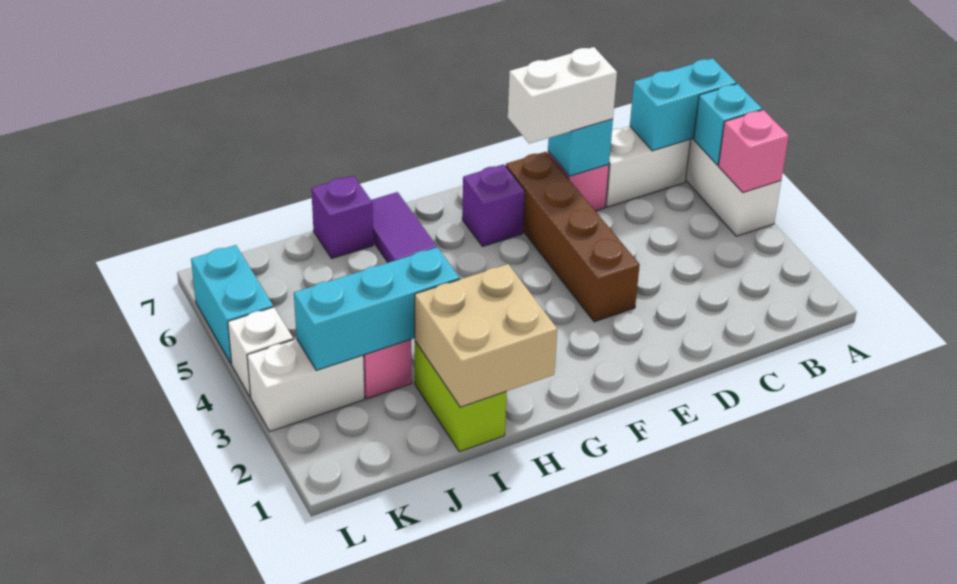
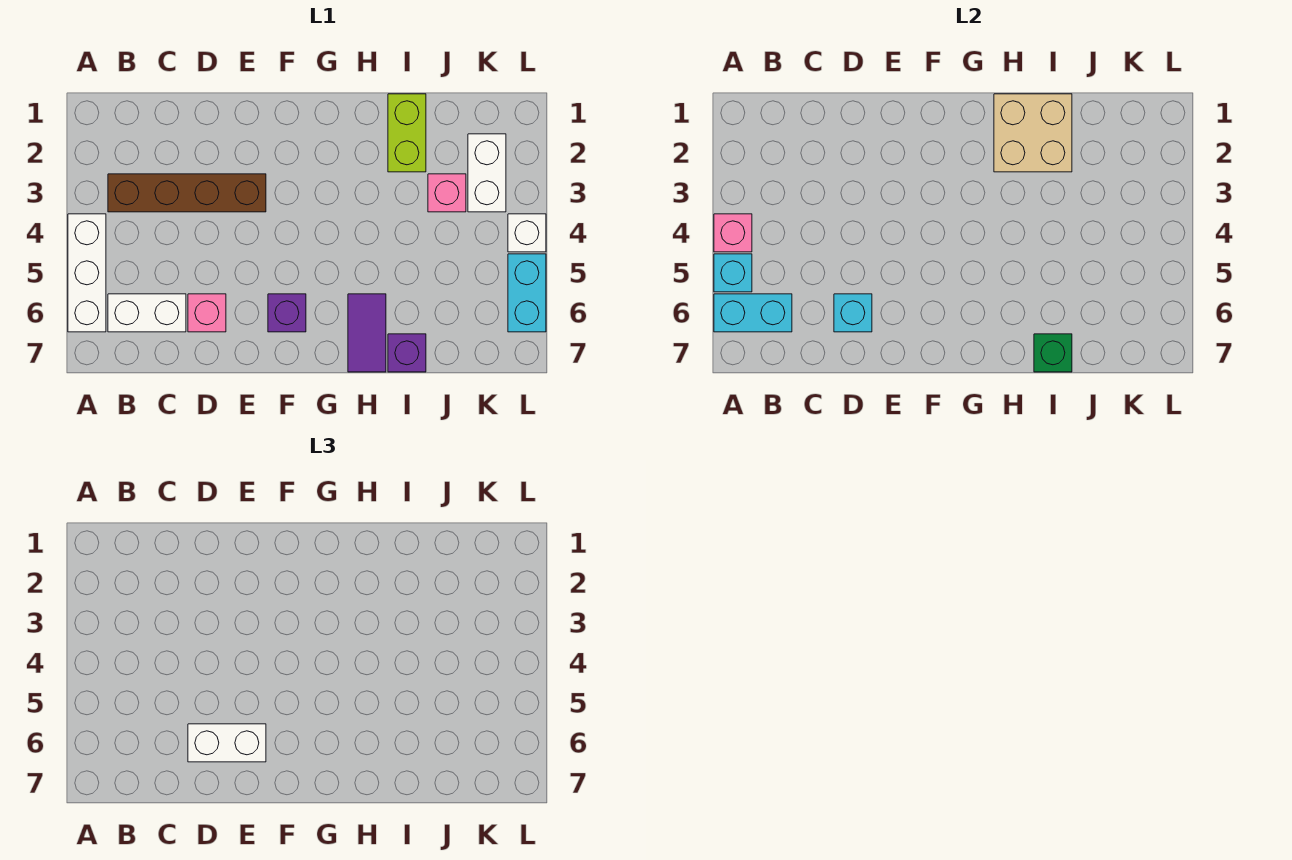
brown brick E3:E6 level 1 -> brown brick B3:E3 level 1
cyan brick I3:K3 level 2 -> none
none -> green brick I7 level 2
white brick K3:L3 level 1 -> white brick K2:K3 level 1

